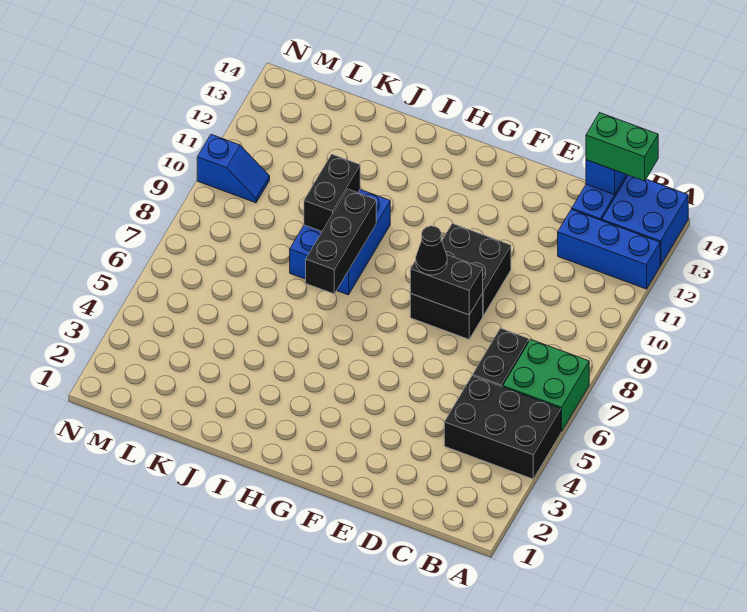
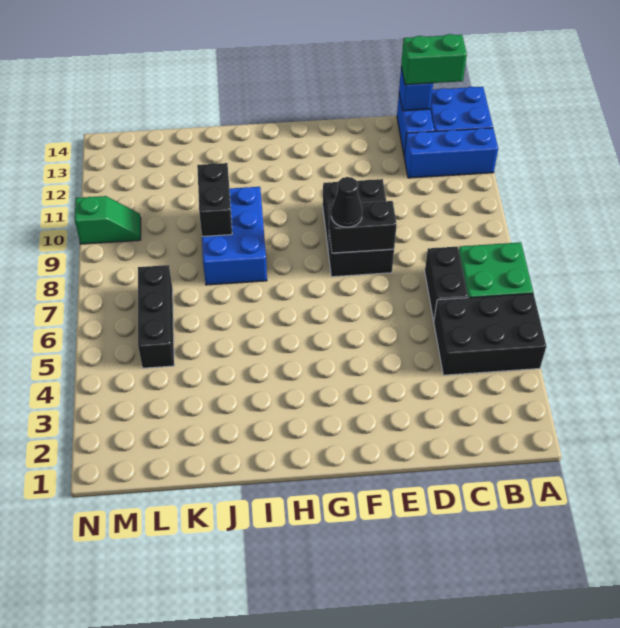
black brick I7:I9 level 2 -> black brick L5:L7 level 1
blue slope M10:N10 level 1 top N -> green slope M10:N10 level 1 top N

